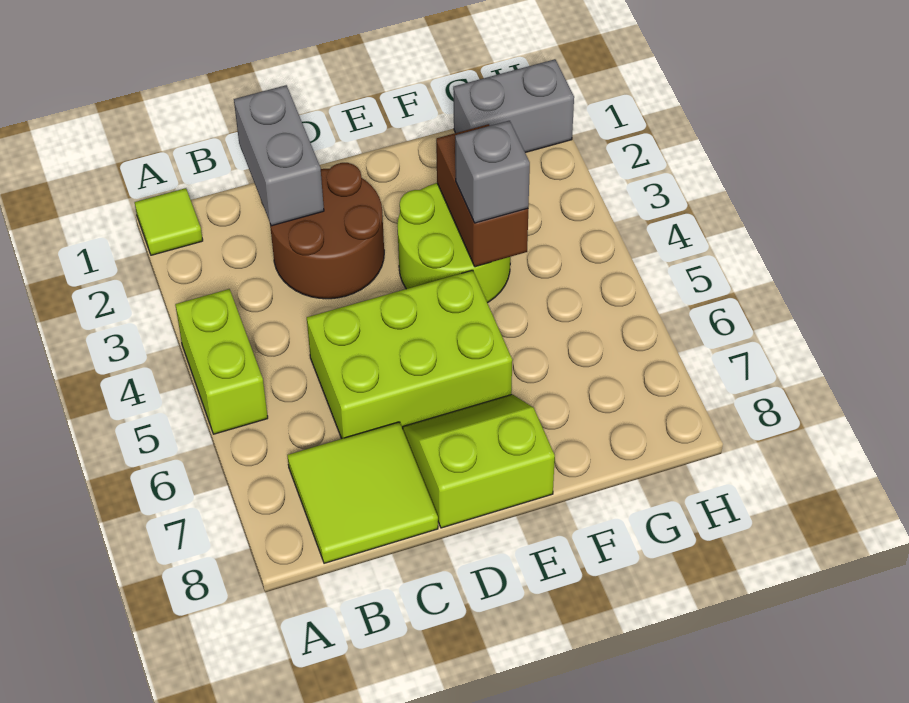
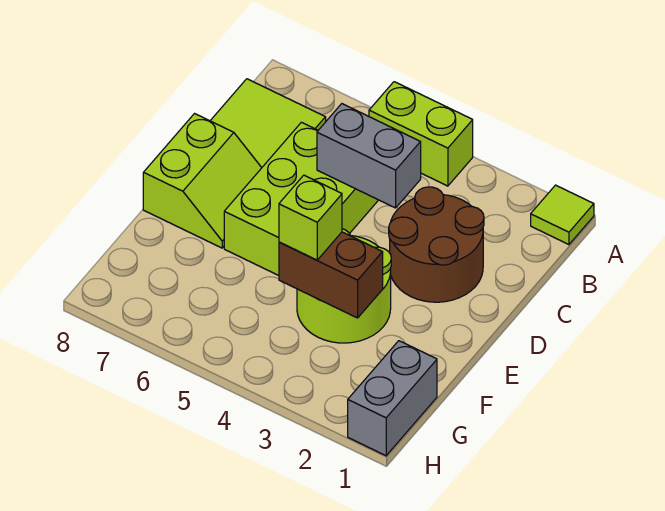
grey brick C1:C2 level 2 -> grey brick C4:C5 level 2
grey brick F4 level 3 -> lime brick F4 level 3

